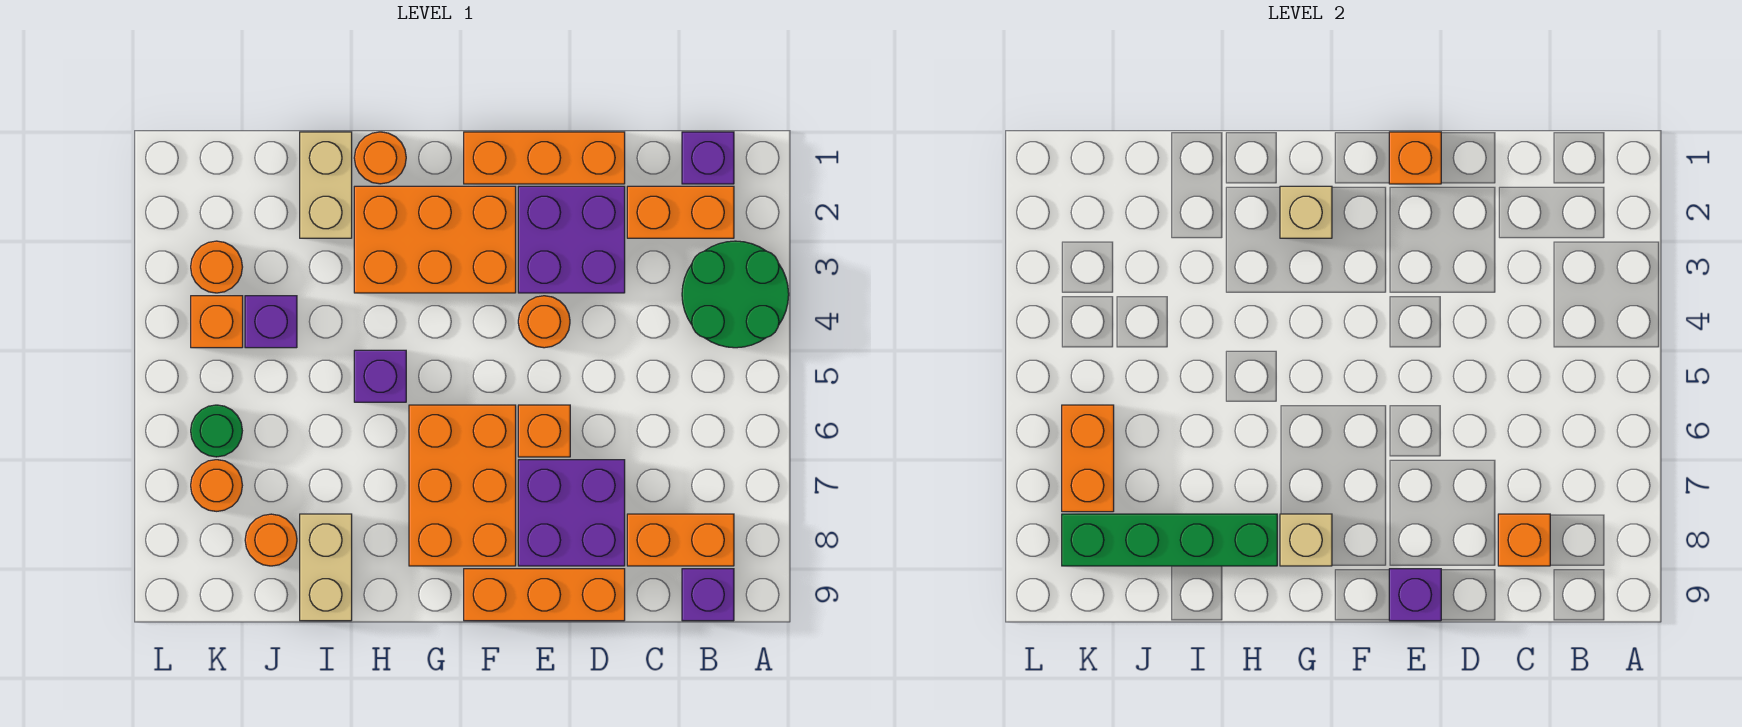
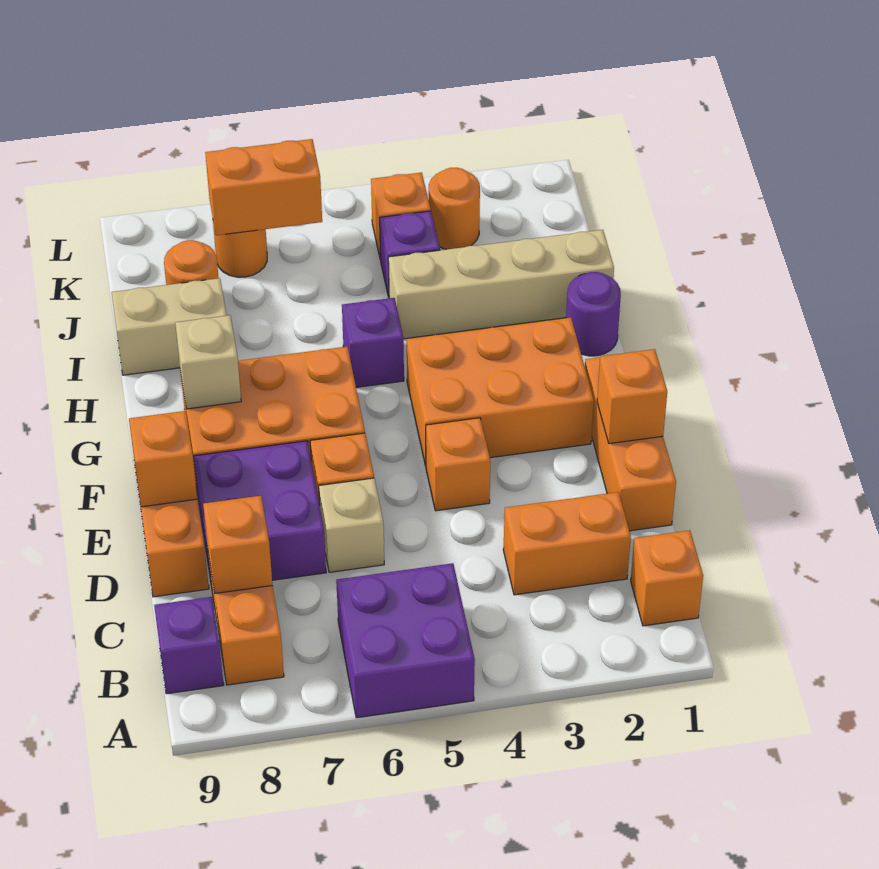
green round brick A3:B4 level 1 -> none
purple brick B1 level 1 -> orange brick B1 level 1
orange brick B2:C2 level 1 -> orange brick C2:C3 level 1
purple brick D2:E3 level 1 -> purple brick A5:B6 level 1
orange round brick E4 level 1 -> orange brick E4 level 1
purple brick E9 level 2 -> orange brick E9 level 2
orange brick F2:H3 level 1 -> orange brick F2:G4 level 1
tan brick G2 level 2 -> tan brick D6 level 1
orange round brick H1 level 1 -> purple round brick H1 level 1
green brick H8:K8 level 2 -> none
tan brick I1:I2 level 1 -> tan brick I1:I4 level 1
green round brick K6 level 1 -> none

